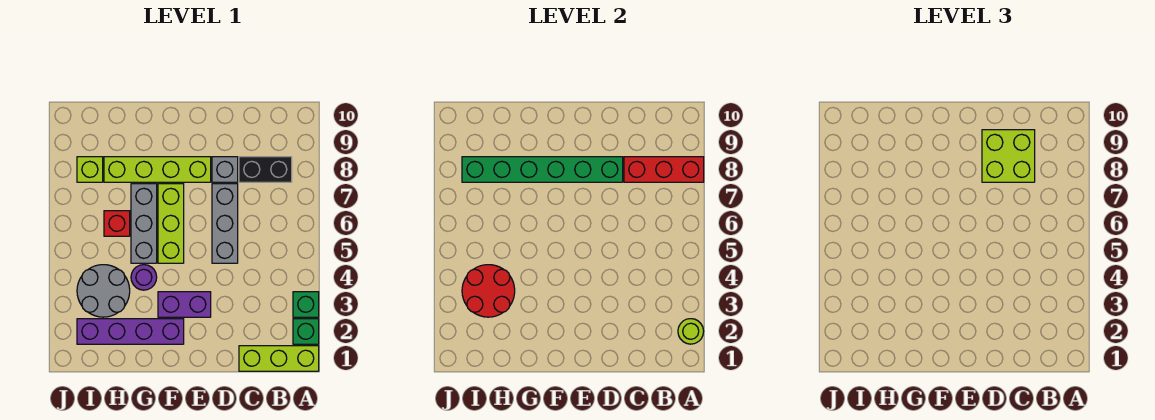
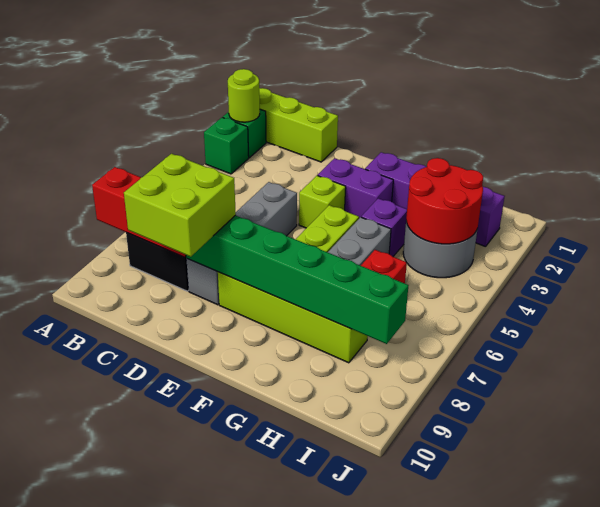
purple round brick G4 level 1 -> purple brick G4 level 1
lime brick I8 level 1 -> lime brick E4 level 1

